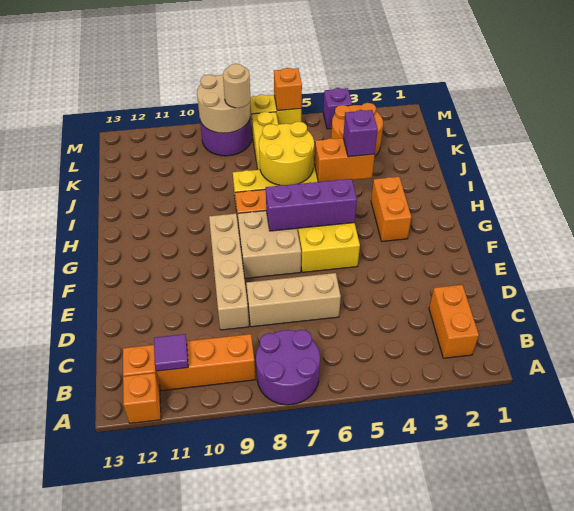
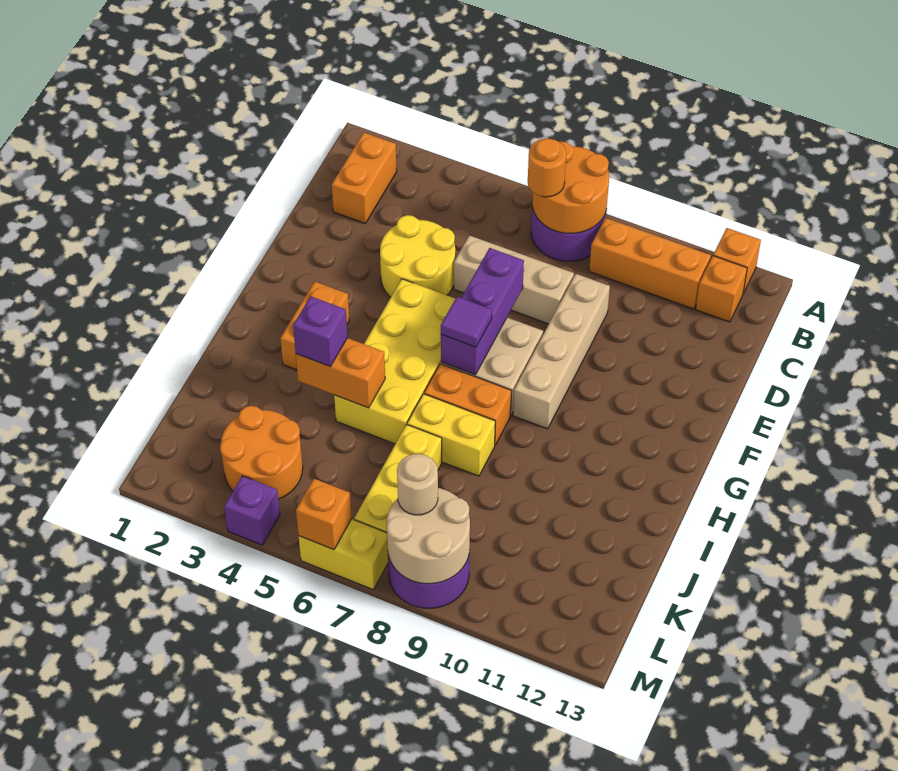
none -> orange round brick A7:B8 level 2
none -> orange round brick B7 level 3
purple tile B11 level 2 -> purple tile G7 level 3
purple brick G5:G7 level 2 -> purple brick E7:G7 level 2
yellow round brick I6:J7 level 2 -> yellow round brick D4:E5 level 1

